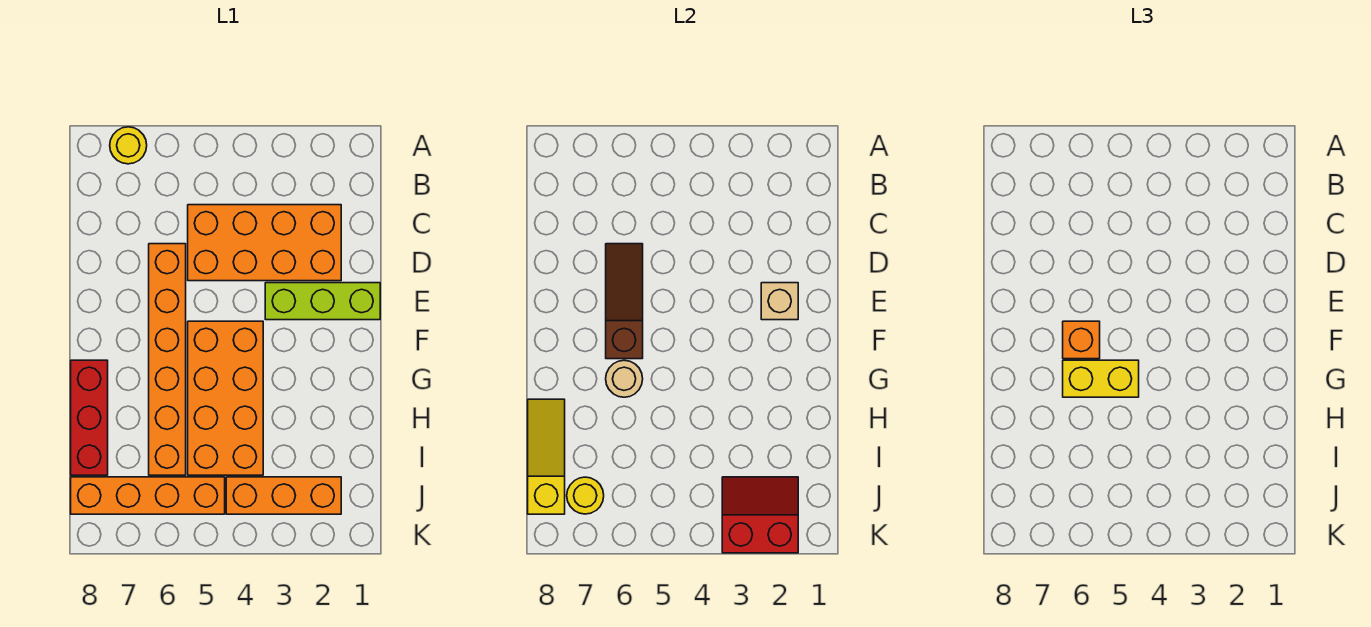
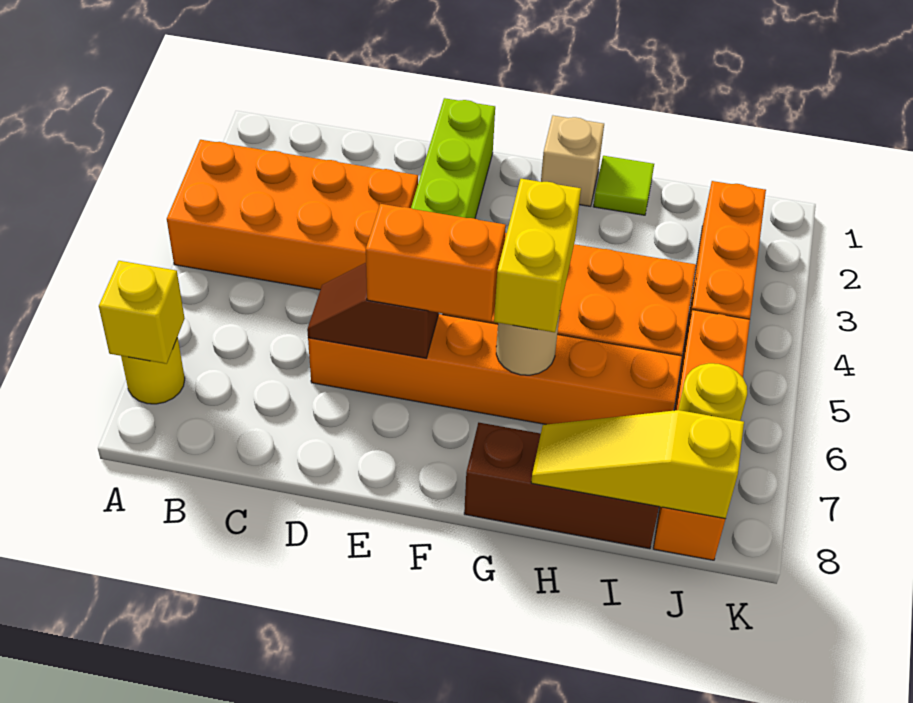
none -> yellow brick A7 level 2
orange brick C2:D5 level 1 -> orange brick A3:D4 level 1
brown slope D6:F6 level 2 top F -> brown slope D6:E6 level 2 top E
tan brick E2 level 2 -> tan brick G1 level 1
orange brick F6 level 3 -> orange brick E6:F6 level 3
red brick G8:I8 level 1 -> brown brick G8:I8 level 1
none -> lime tile H1 level 1
red slope J2:K3 level 2 top K -> none

